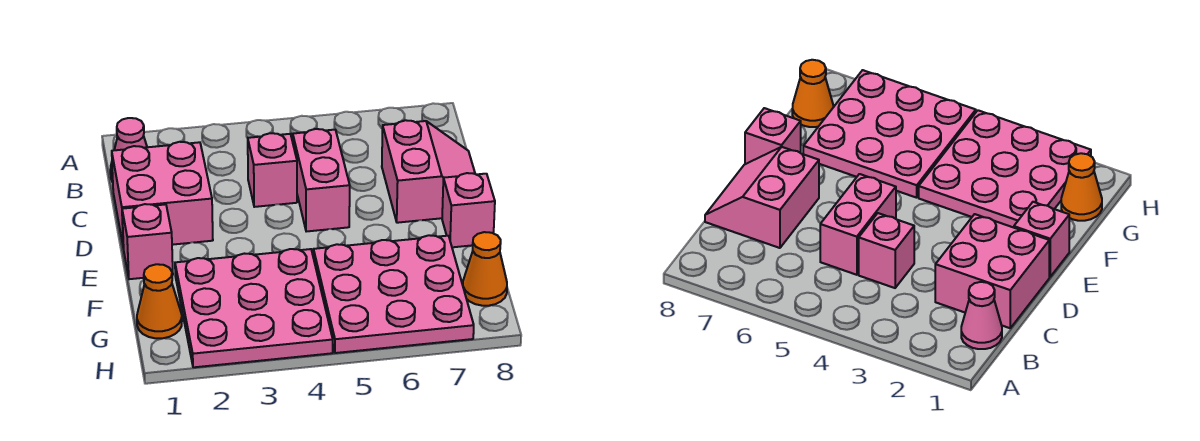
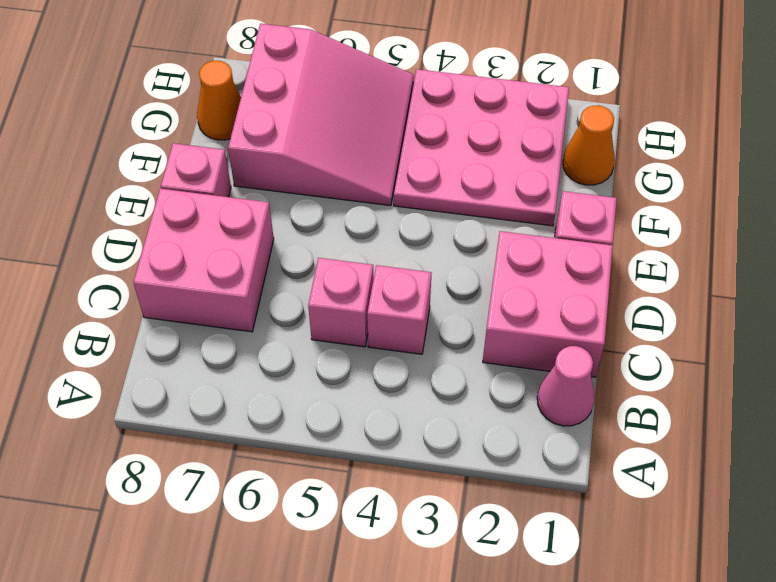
pink brick C5:D5 level 1 -> pink brick C5 level 1
pink slope C7:D8 level 1 top 7 -> pink brick C7:D8 level 1
pink plate F5:H7 level 1 -> pink slope F5:H7 level 1 top 7

